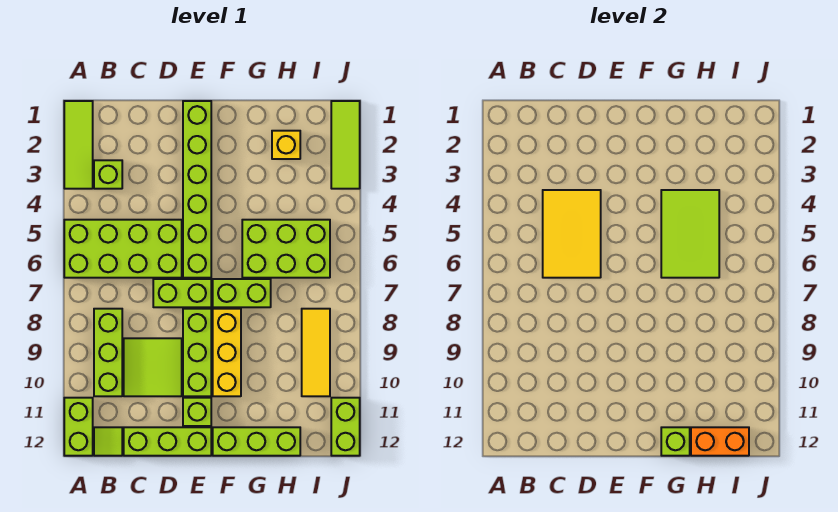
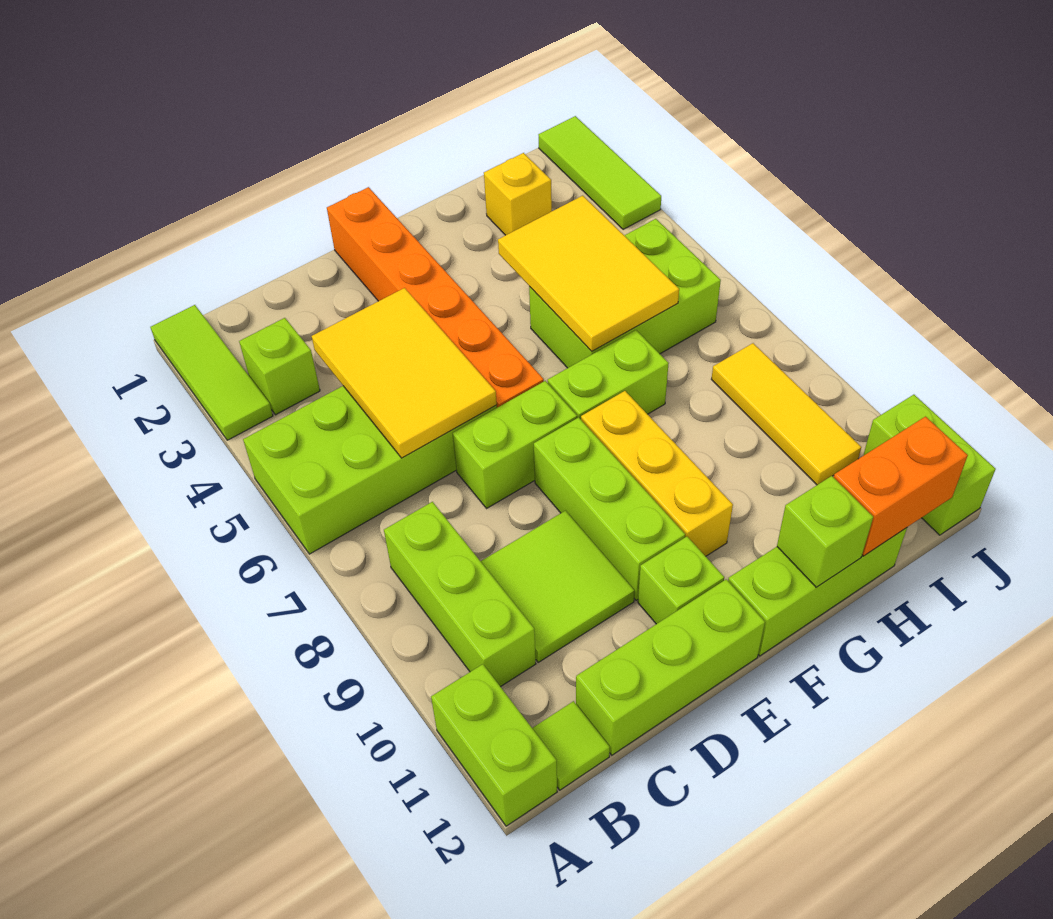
lime brick E1:E6 level 1 -> orange brick E1:E6 level 1
lime tile G4:H6 level 2 -> yellow tile G4:H6 level 2

